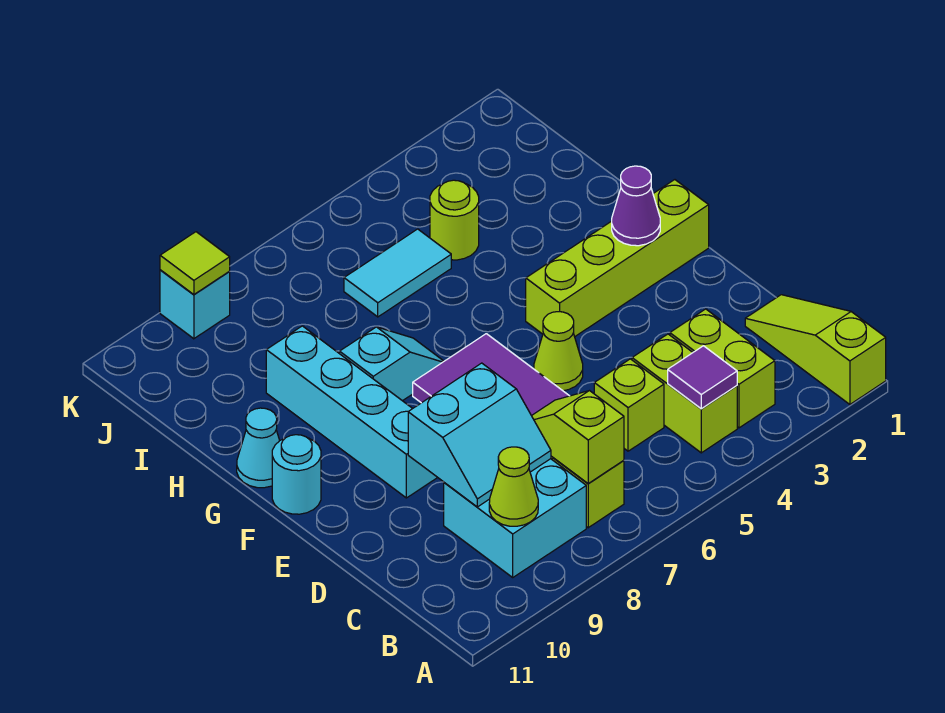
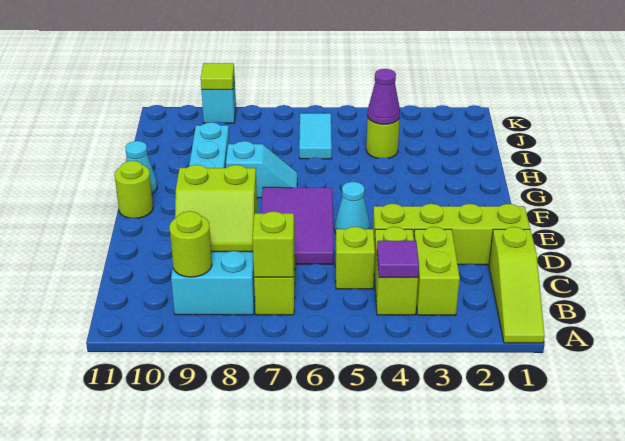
lime slope A1:C1 level 1 top A -> lime slope A1:C1 level 1 top C
lime cone B9 level 2 -> lime round brick B9 level 2
cyan slope C8:D9 level 2 top D -> lime slope C8:D9 level 2 top D
lime cone E5 level 1 -> cyan cone E5 level 1
lime brick F1:F4 level 1 -> lime brick D1:D4 level 1
purple cone F2 level 2 -> purple cone I4 level 2
cyan round brick F11 level 1 -> lime round brick F11 level 1
cyan tile I5:I6 level 1 -> cyan tile I6:J6 level 1

